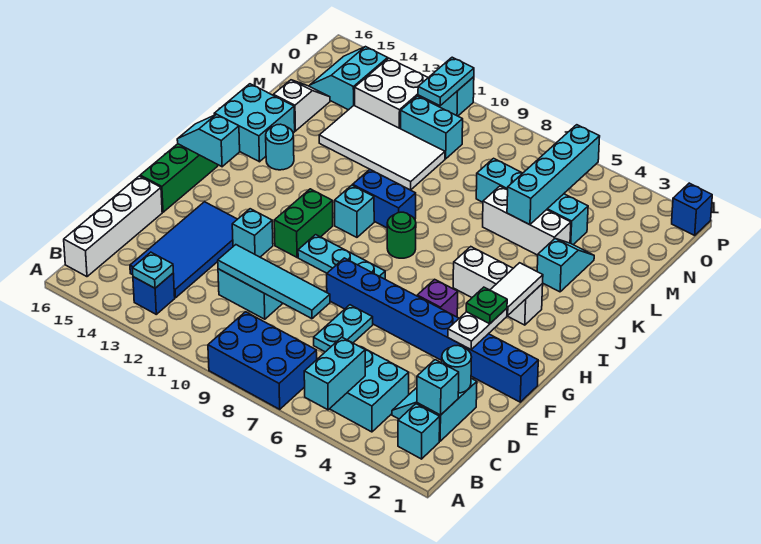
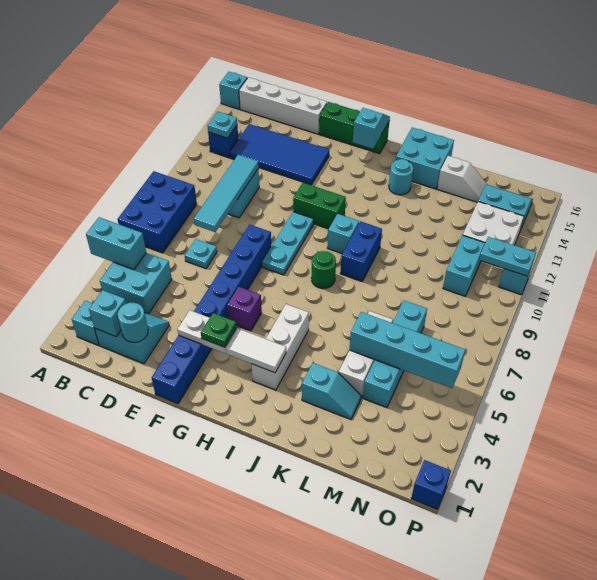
cyan plate D7:E7 level 1 -> cyan plate D7 level 1
cyan brick F12 level 1 -> cyan brick A16 level 1
white tile L10:M13 level 1 -> none

